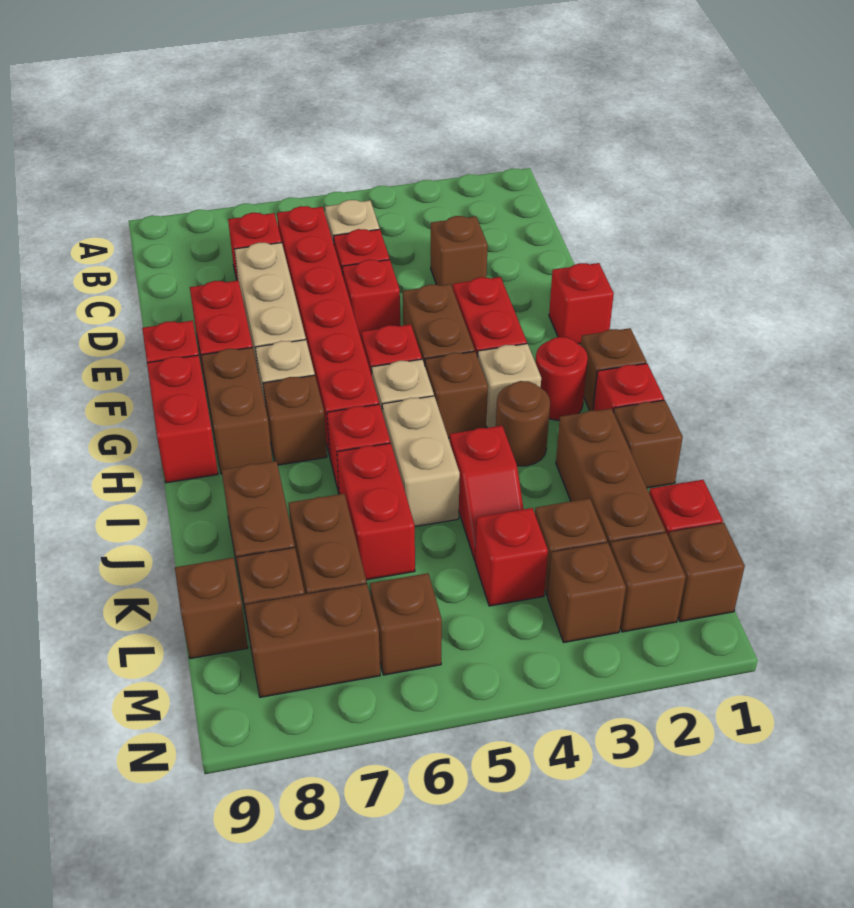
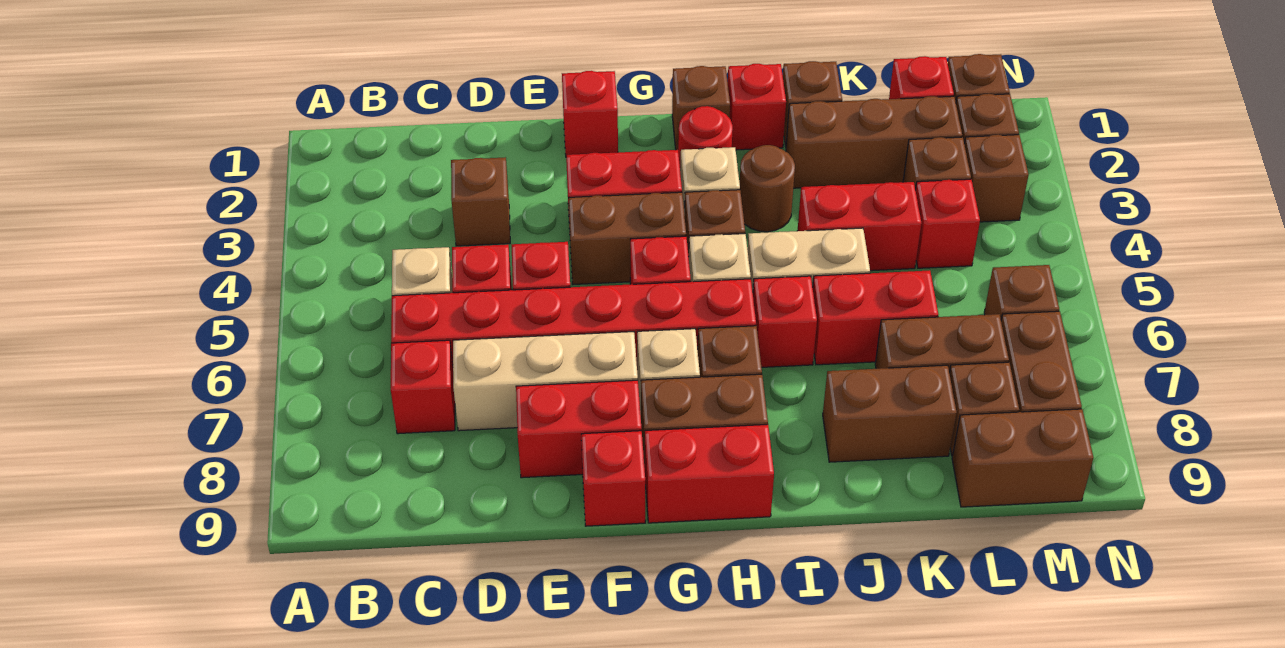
red slope J4:K4 level 1 top J -> red brick J4:K4 level 1
brown brick L9 level 1 -> brown brick L9:M9 level 1

